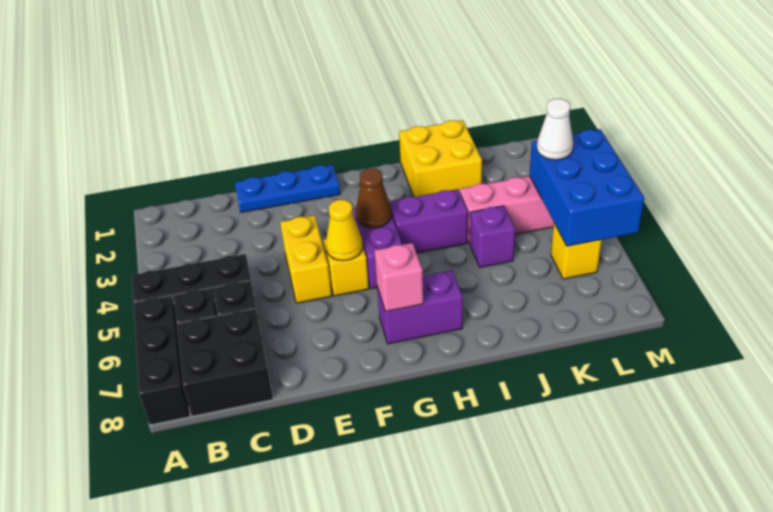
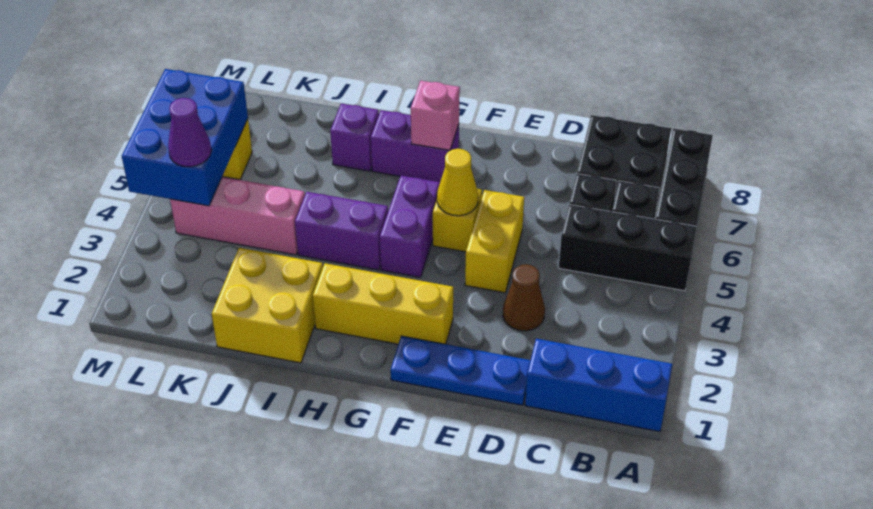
none -> blue brick A1:C1 level 1
none -> yellow brick F2:H2 level 1
brown cone G4 level 2 -> brown cone D3 level 1
purple brick J5 level 1 -> purple brick I7 level 1
white cone L4 level 3 -> purple cone L4 level 3

